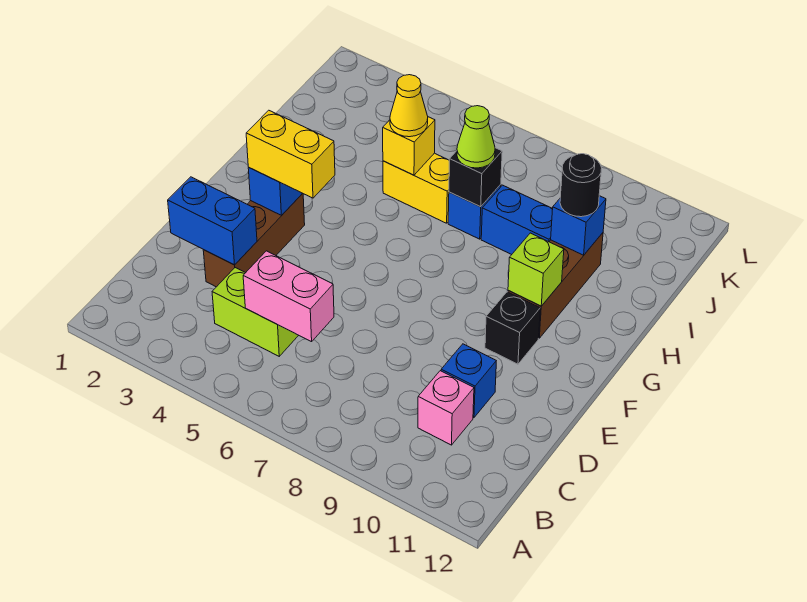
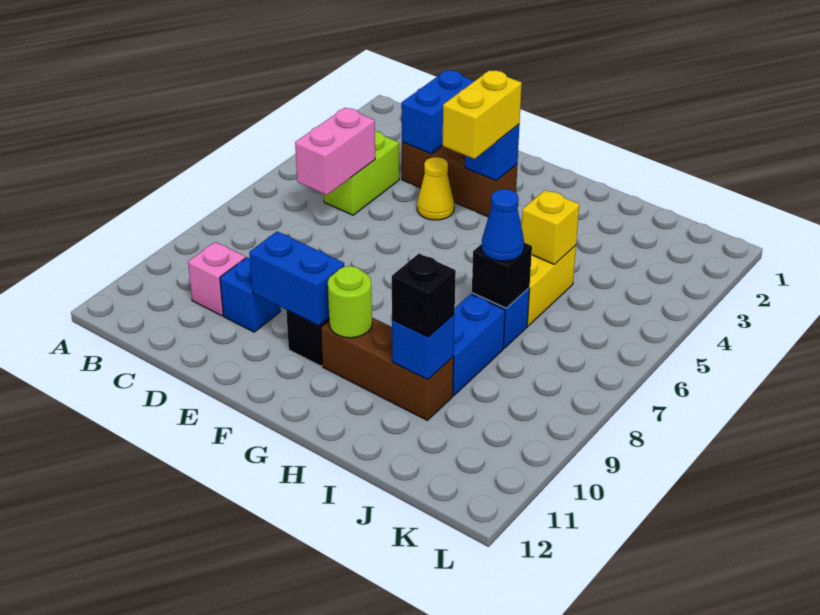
none -> blue brick E10:F10 level 2
lime brick G10 level 2 -> lime round brick G10 level 2
yellow cone I5 level 3 -> yellow cone E4 level 1
lime cone I7 level 3 -> blue cone I7 level 3
black round brick I10 level 3 -> black brick I10 level 3

